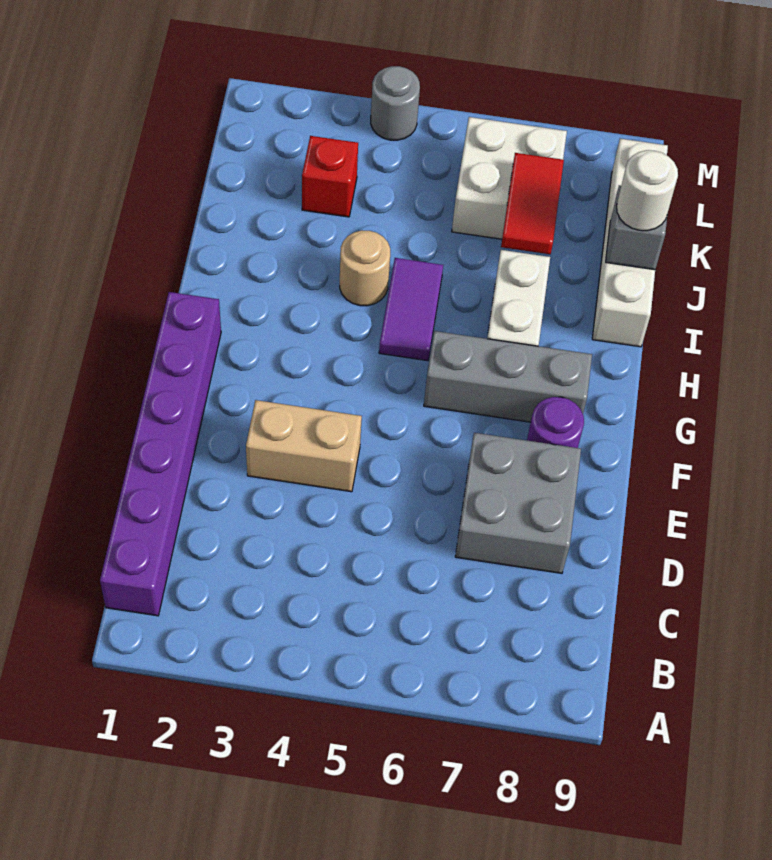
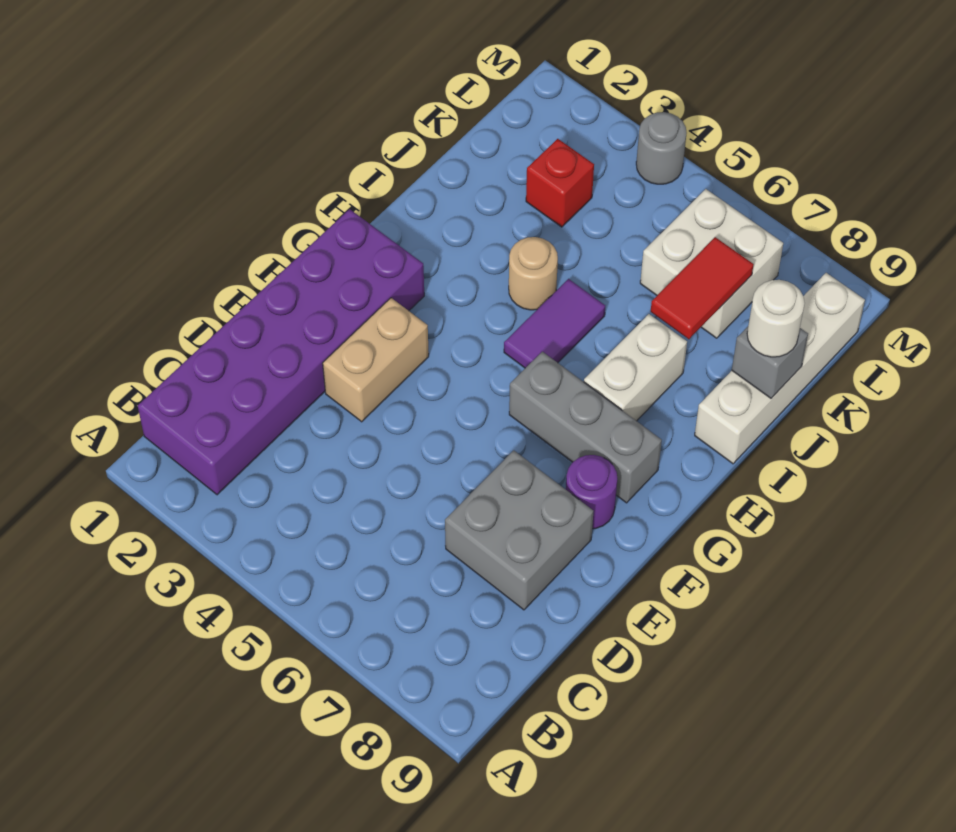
purple brick B1:G1 level 1 -> purple brick B1:G2 level 1
tan brick E3:E4 level 1 -> tan brick E3:F3 level 1

